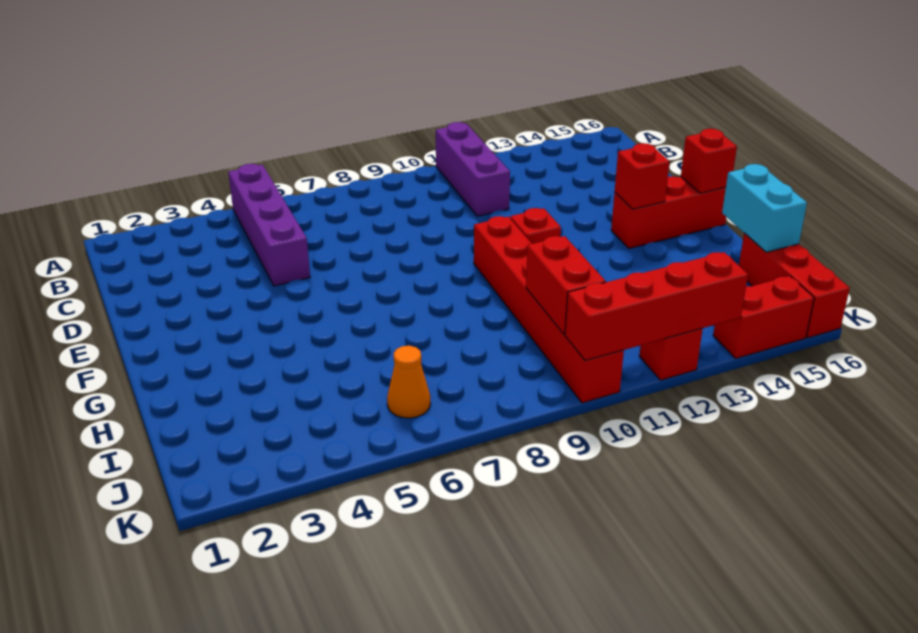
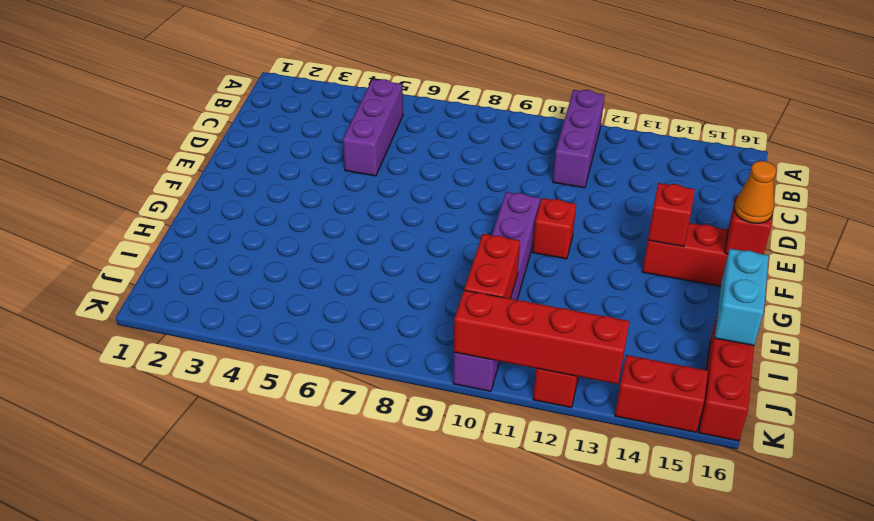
purple brick A5:D5 level 1 -> purple brick B5:D5 level 1
red brick F10:K10 level 1 -> purple brick F10:K10 level 1
orange cone J6 level 1 -> orange cone F16 level 3

